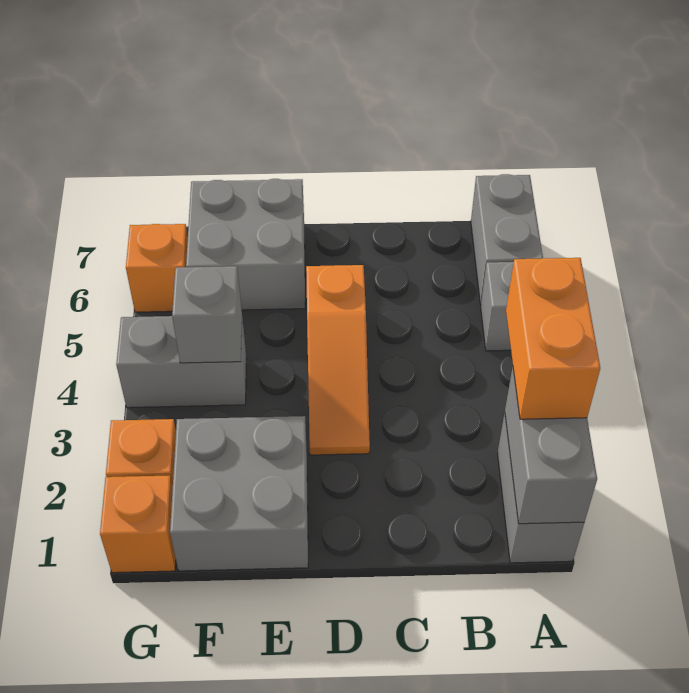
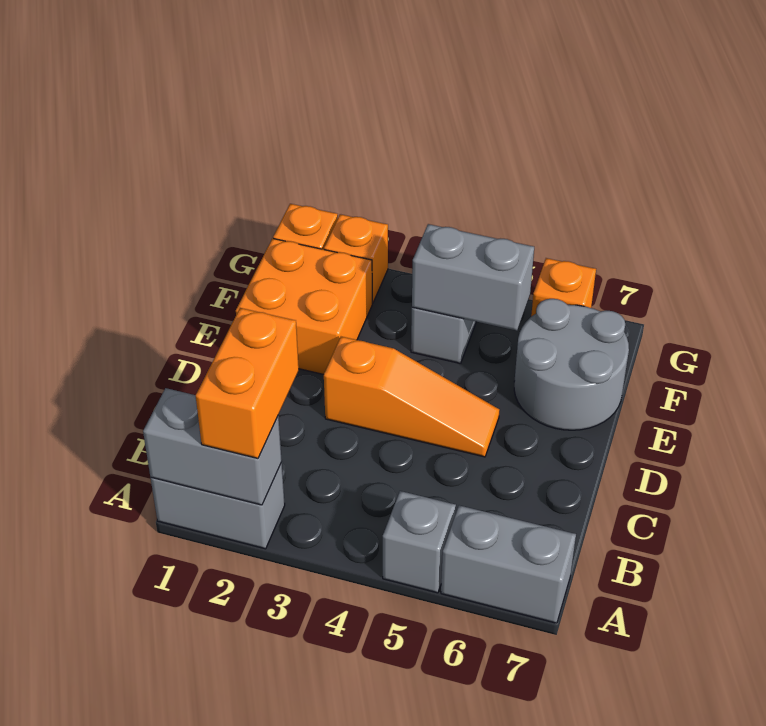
orange brick A2:A3 level 3 -> orange brick A2:B2 level 3
orange slope D3:D5 level 1 top 5 -> orange slope D3:D5 level 1 top 3
grey brick E1:F2 level 1 -> orange brick E1:F2 level 1
grey brick E6:F7 level 1 -> grey round brick E6:F7 level 1
grey brick F4 level 2 -> grey brick F4:F5 level 2

